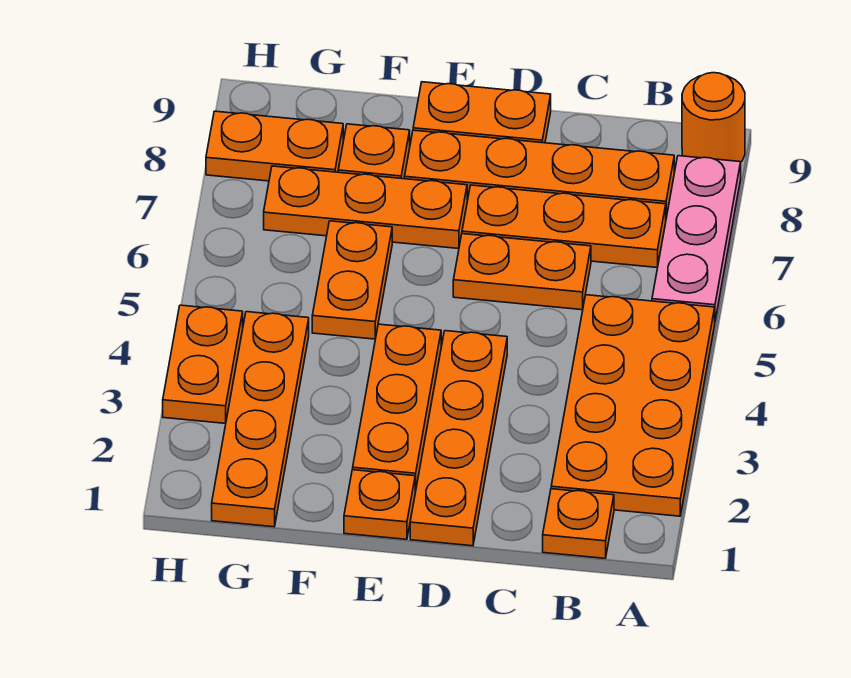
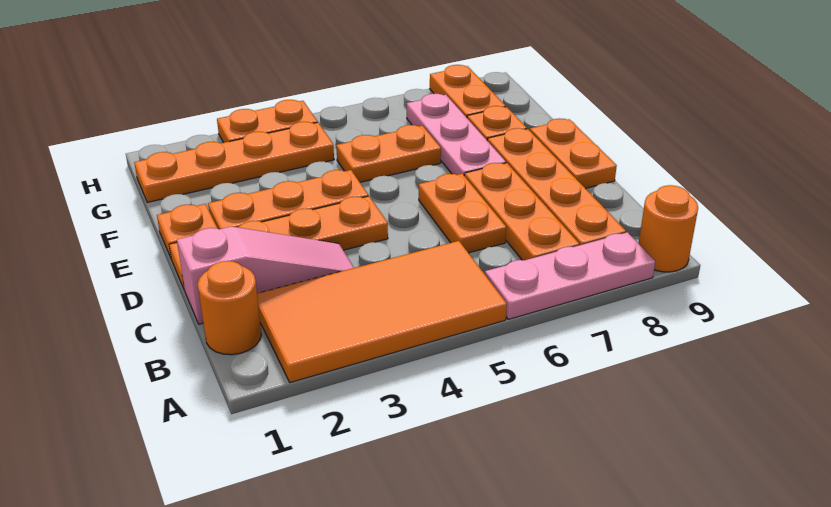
orange plate A2:B5 level 1 -> orange tile A2:B5 level 1
orange plate B1 level 1 -> orange round brick B1 level 1
none -> pink slope C1:C3 level 1 top 1
orange plate E7:G7 level 1 -> pink plate E7:G7 level 1

